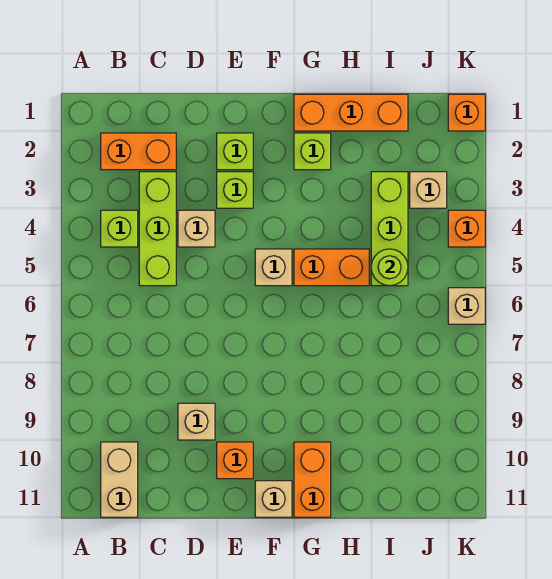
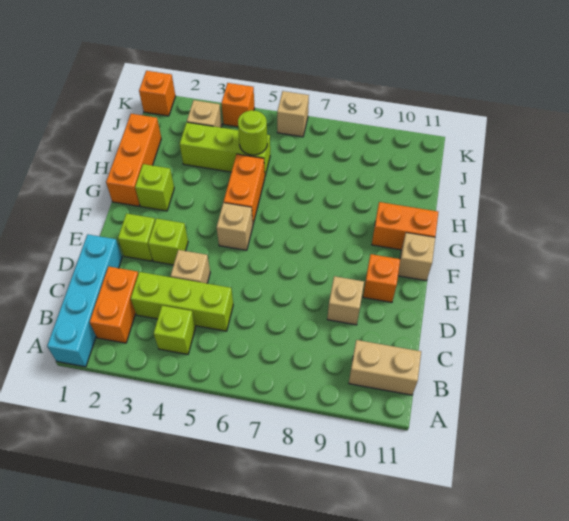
none -> cyan brick A1:D1 level 1

